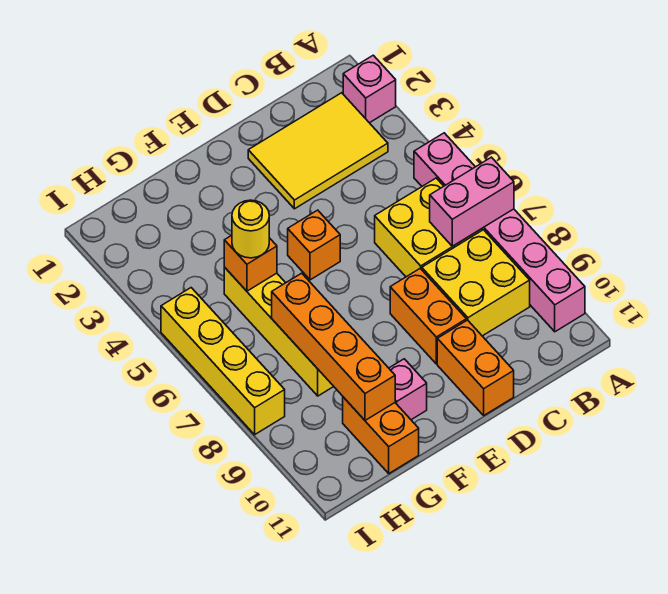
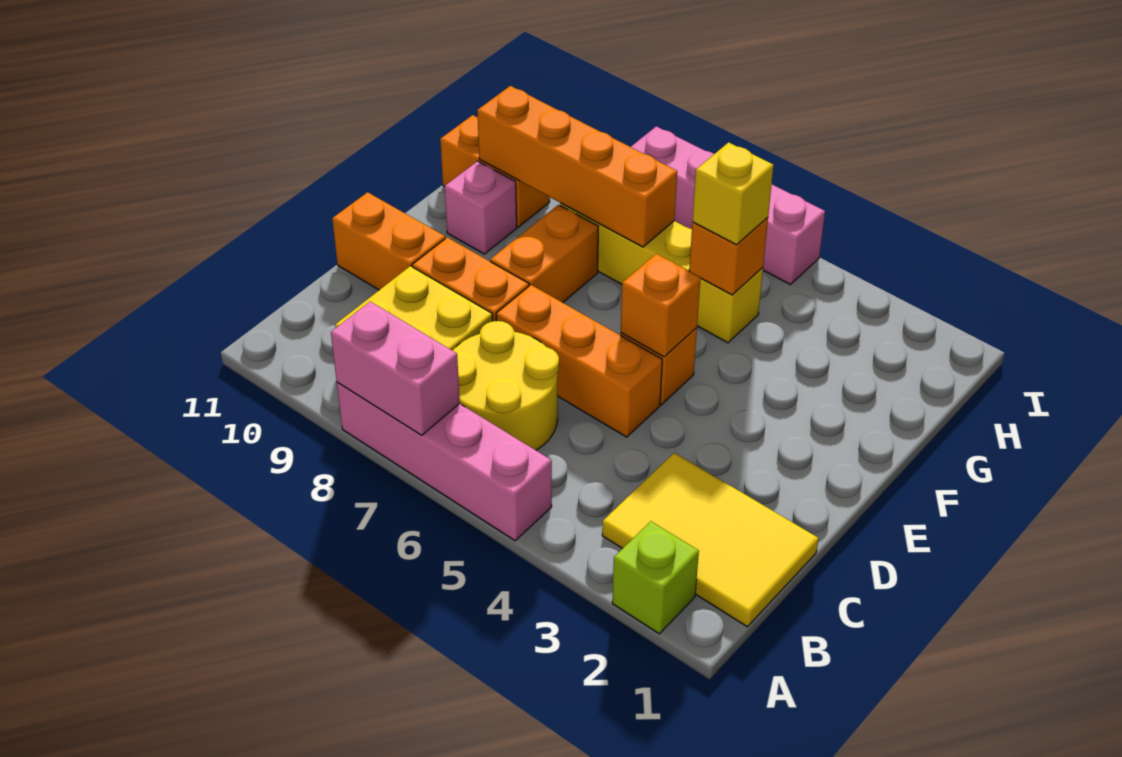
pink brick A2 level 1 -> lime brick A2 level 1
pink brick A5:A10 level 1 -> pink brick A5:A8 level 1
pink brick A7:B7 level 2 -> pink brick A7:A8 level 2
yellow tile B2:D3 level 1 -> yellow tile B1:C3 level 1
yellow brick B6:C7 level 1 -> yellow round brick B6:C7 level 1
none -> orange brick D5:D7 level 1
none -> orange brick E5 level 2
none -> orange brick E8:F8 level 1
yellow round brick G5 level 3 -> yellow brick G5 level 3
yellow brick I5:I8 level 1 -> pink brick I5:I8 level 1

